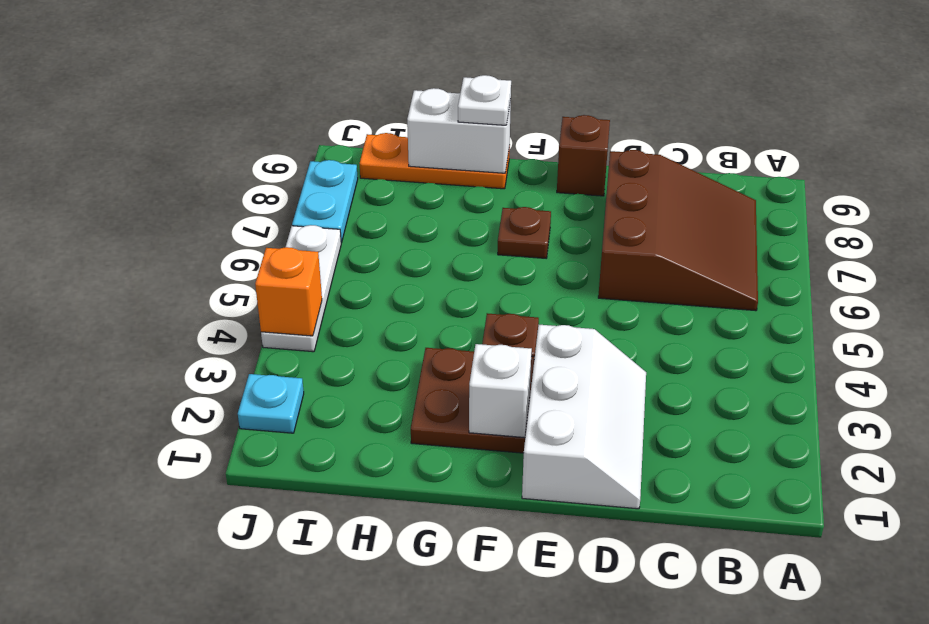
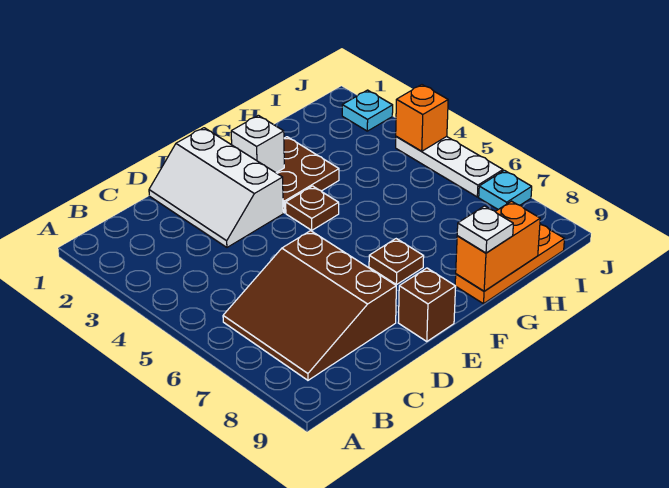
white brick G9:H9 level 2 -> orange brick G9:H9 level 2
cyan plate J7:J8 level 1 -> cyan plate J7 level 1

